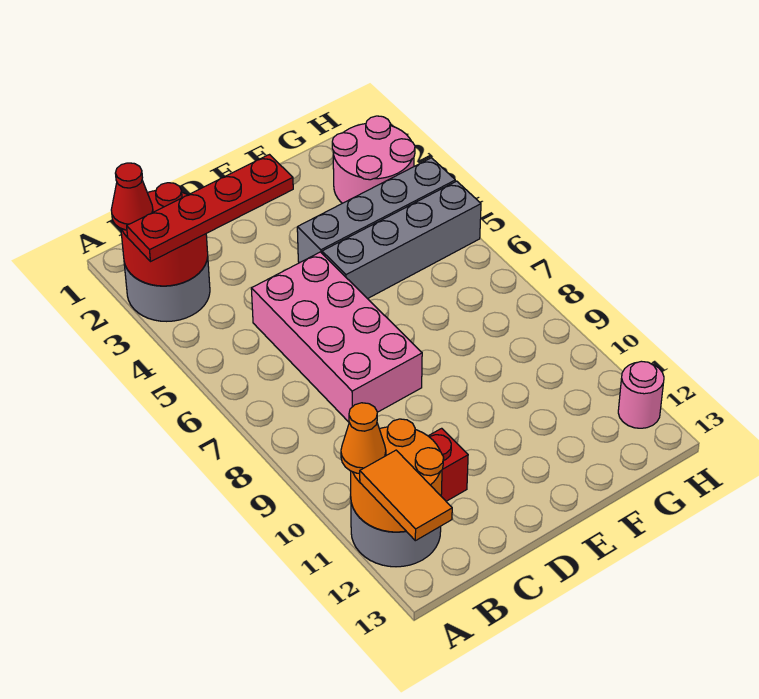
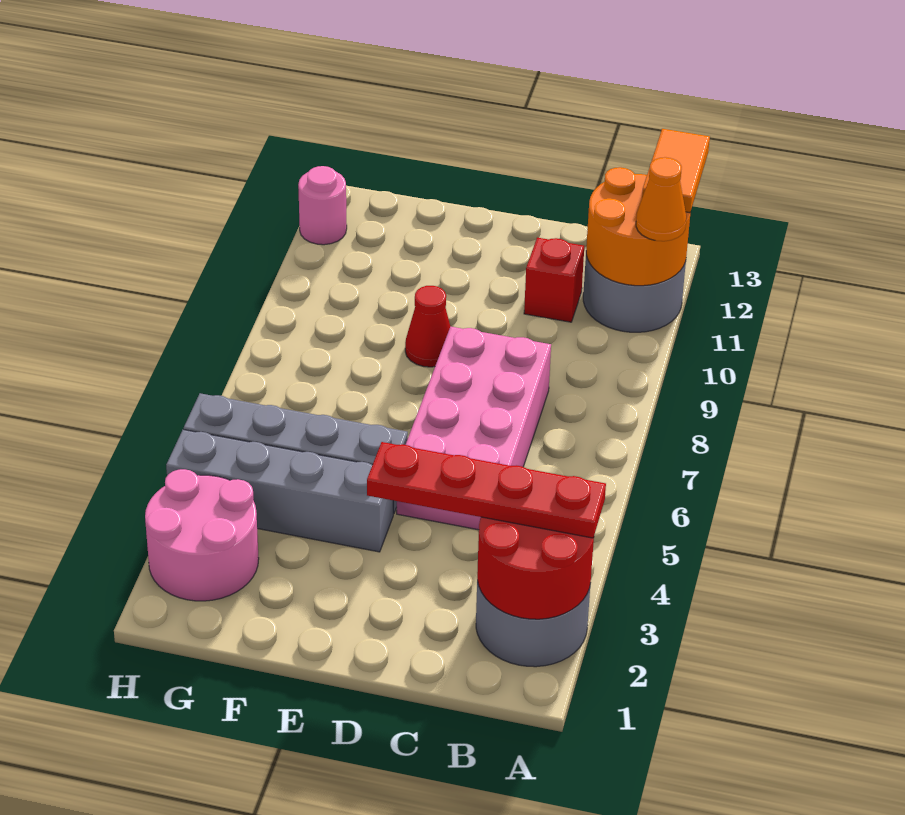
red cone A2 level 3 -> red cone E9 level 1

